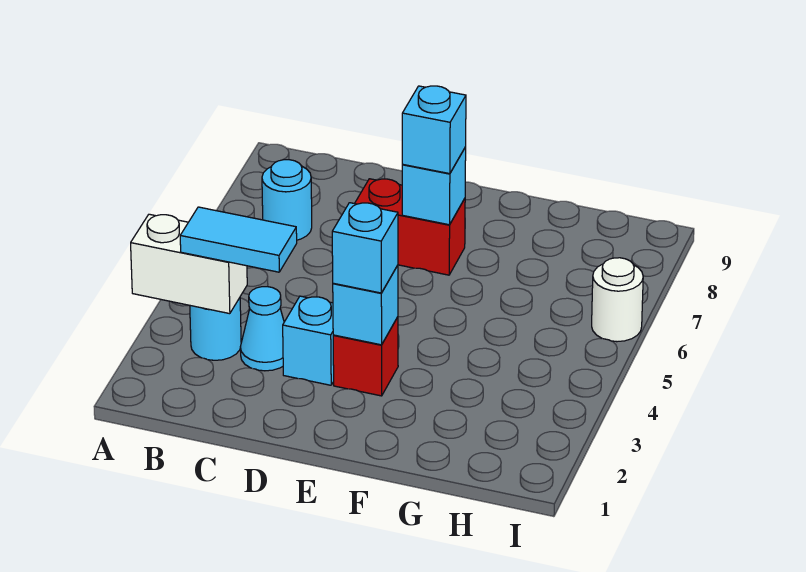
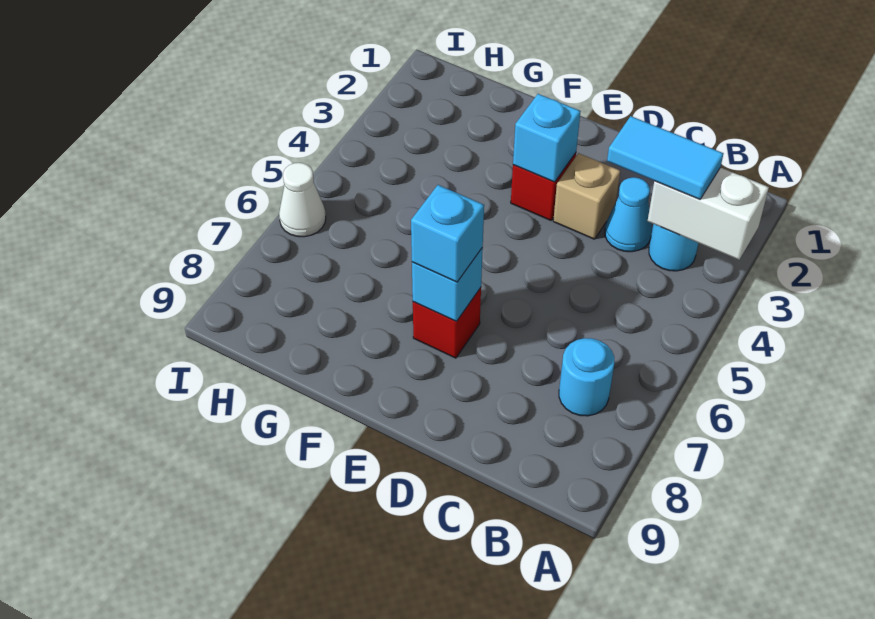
cyan brick D3 level 1 -> tan brick D3 level 1
red brick D7:E7 level 1 -> red brick E7 level 1
cyan brick E3 level 3 -> none
white round brick I6 level 1 -> white cone I6 level 1

